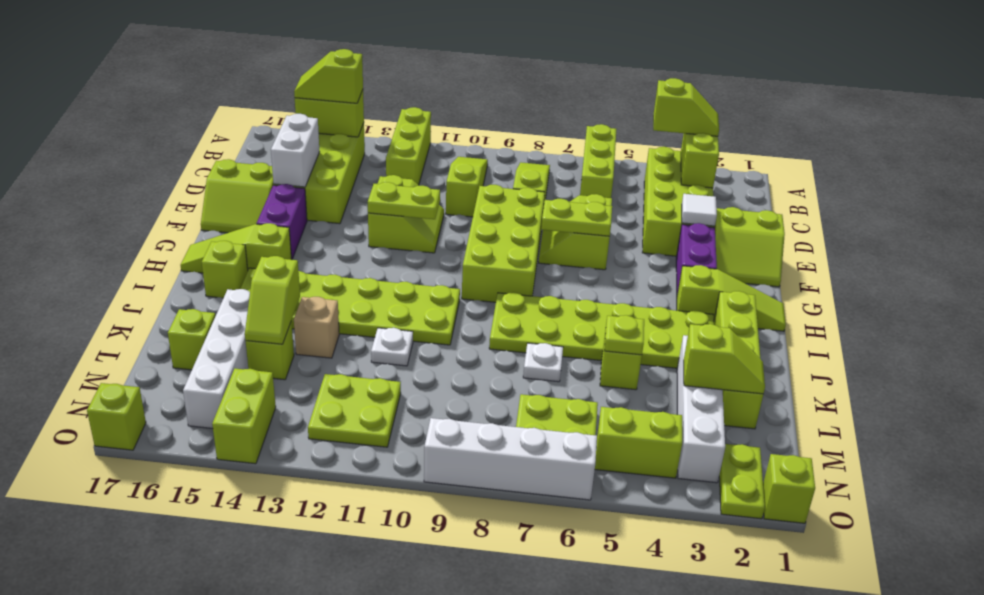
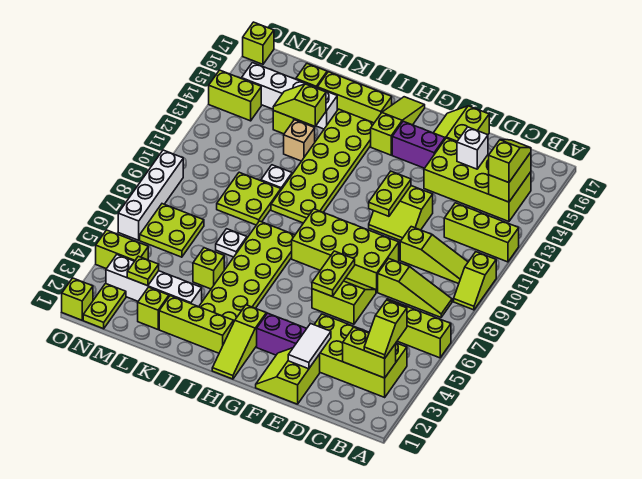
white brick D15:E15 level 2 -> white brick D15 level 2
white tile E3 level 2 -> white tile E2:E3 level 2
lime brick I16 level 1 -> lime brick I16:K16 level 1
lime plate K5 level 2 -> lime plate M3 level 2
lime slope L2:L3 level 2 top 3 -> lime slope A9:A10 level 1 top 10
lime plate M11:N12 level 1 -> lime plate K9:L10 level 1
lime plate N2:O2 level 1 -> lime plate N1:N2 level 1
lime brick N4:N5 level 1 -> lime brick N4:O4 level 1

